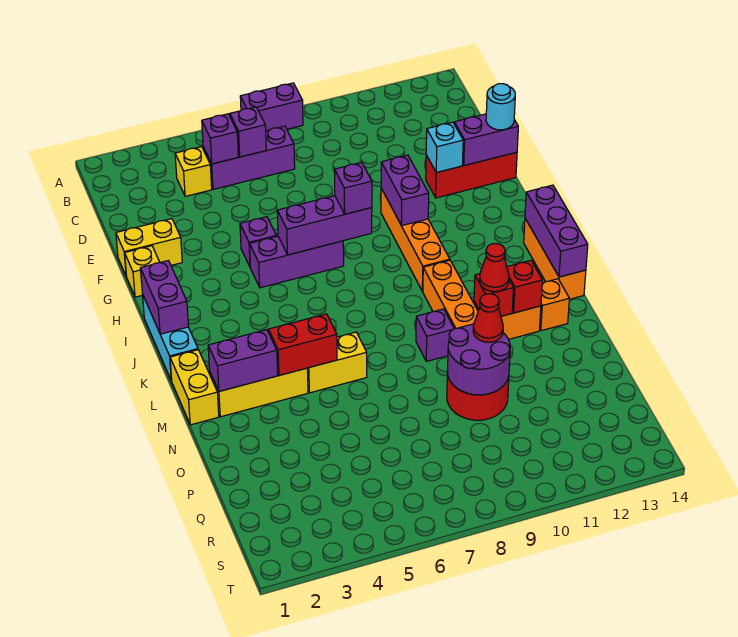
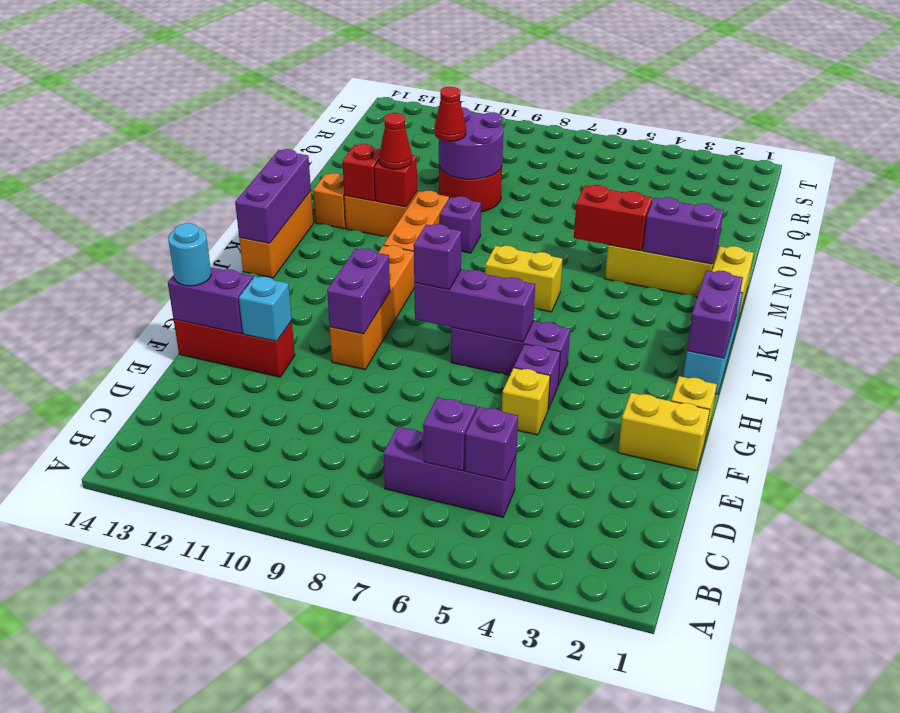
purple brick A7:A8 level 1 -> none
yellow brick C4 level 1 -> yellow brick F5 level 1
yellow brick M5:M6 level 1 -> yellow brick K6:K7 level 1

